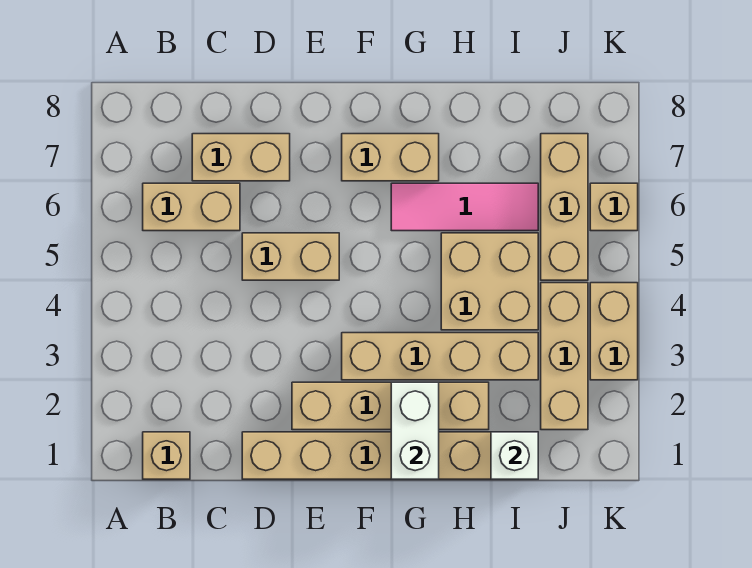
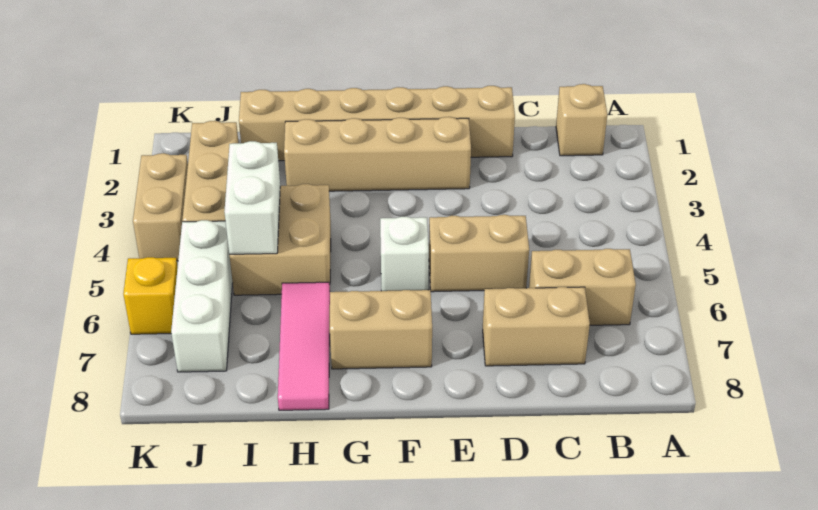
tan brick F3:I3 level 1 -> none
white brick G1:G2 level 2 -> white brick I4:I5 level 2
pink tile G6:I6 level 1 -> pink tile H6:H8 level 1
white brick I1 level 2 -> white brick F5 level 1
tan brick J5:J7 level 1 -> white brick J5:J7 level 1
tan brick K6 level 1 -> yellow brick K6 level 1

